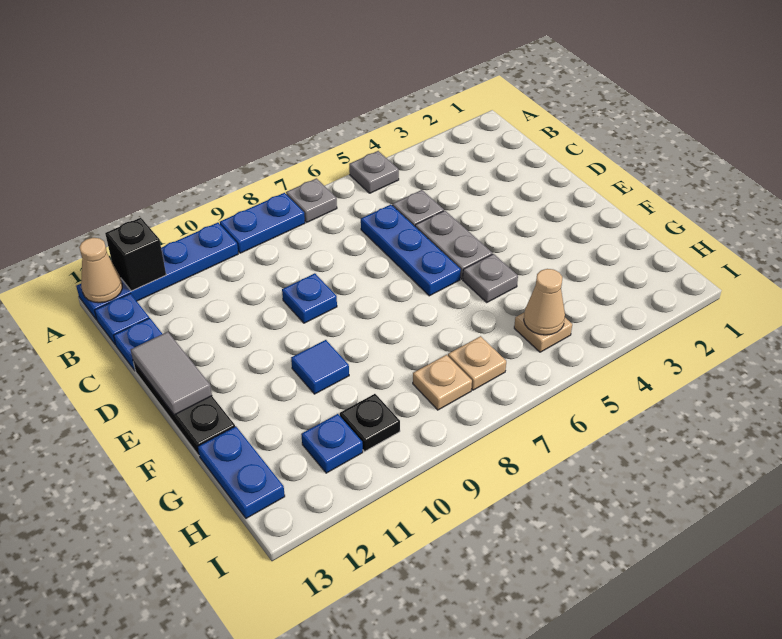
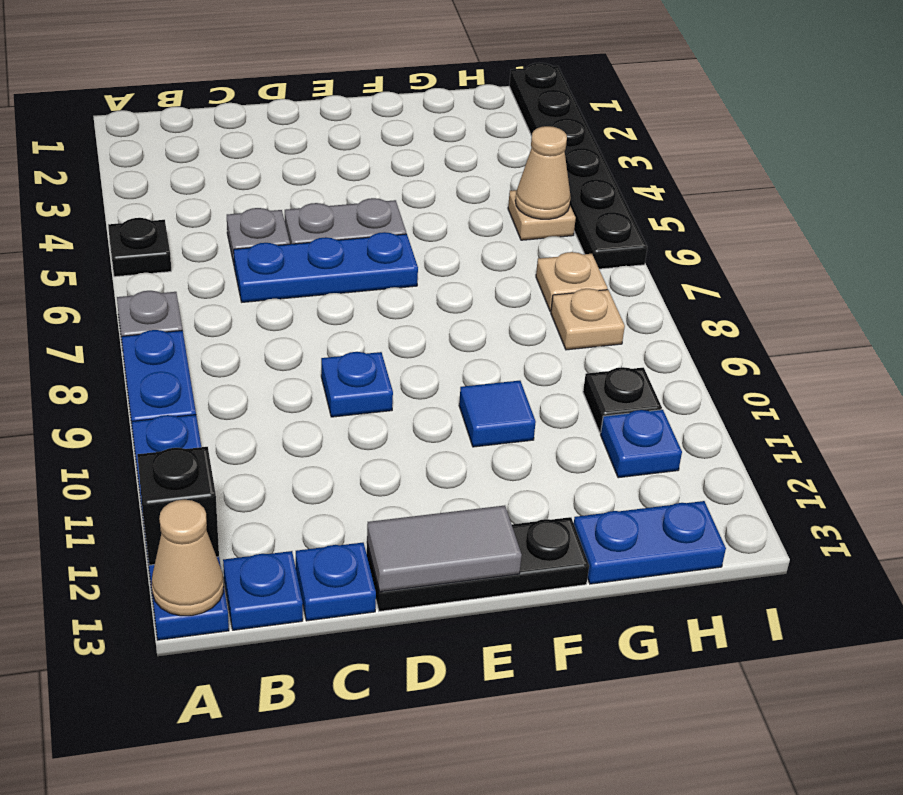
grey plate A5 level 1 -> black plate A5 level 1
grey plate F5 level 1 -> none
none -> black plate I1:I6 level 1

